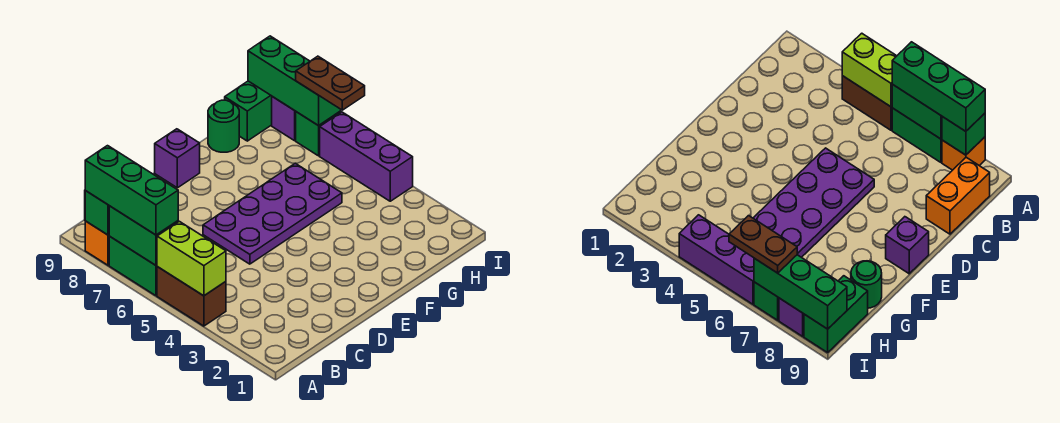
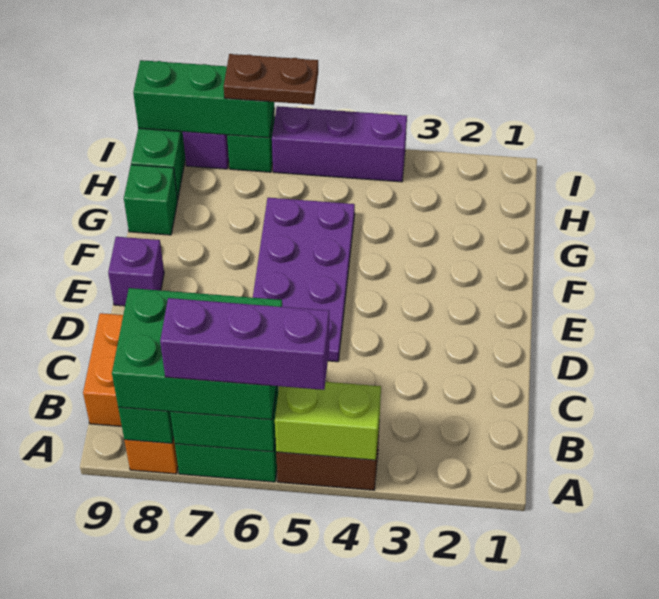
none -> purple brick A5:A7 level 4
green brick A6:A8 level 3 -> green brick A6:B8 level 3
green round brick G9 level 1 -> green brick G9 level 1

